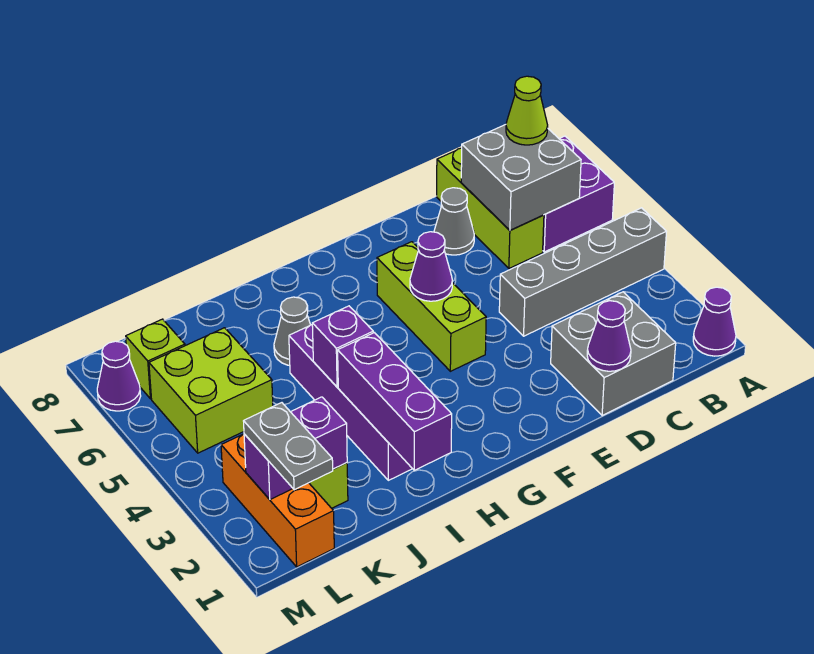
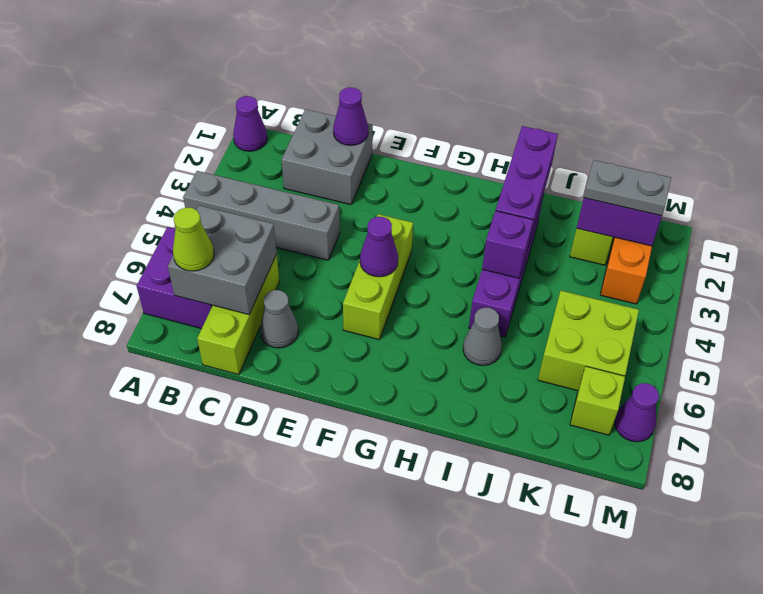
grey plate L1:L2 level 3 -> grey plate K2:L2 level 3

